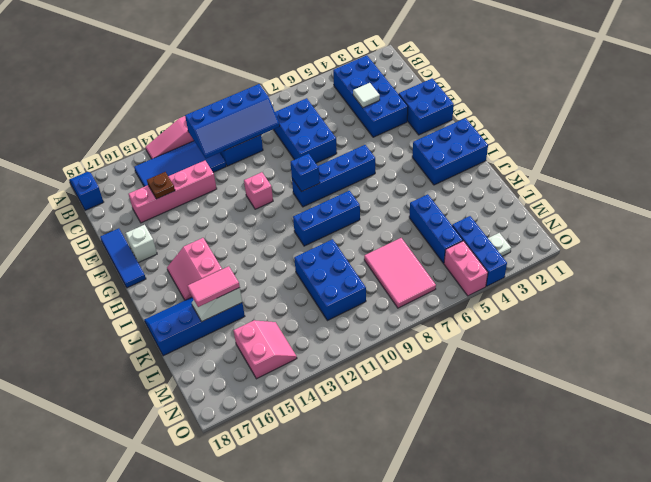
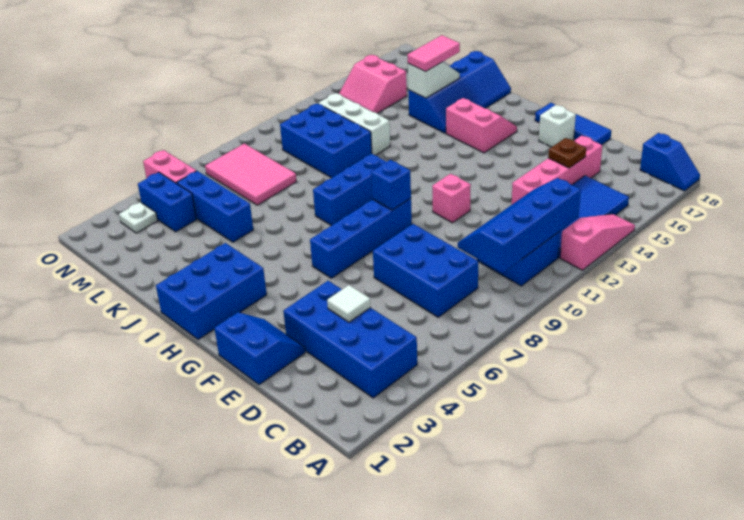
blue brick E1:F2 level 1 -> blue slope E1:F2 level 1 top 1
none -> white brick K12:M12 level 1
blue brick M4:O4 level 1 -> blue brick M4:N4 level 1

